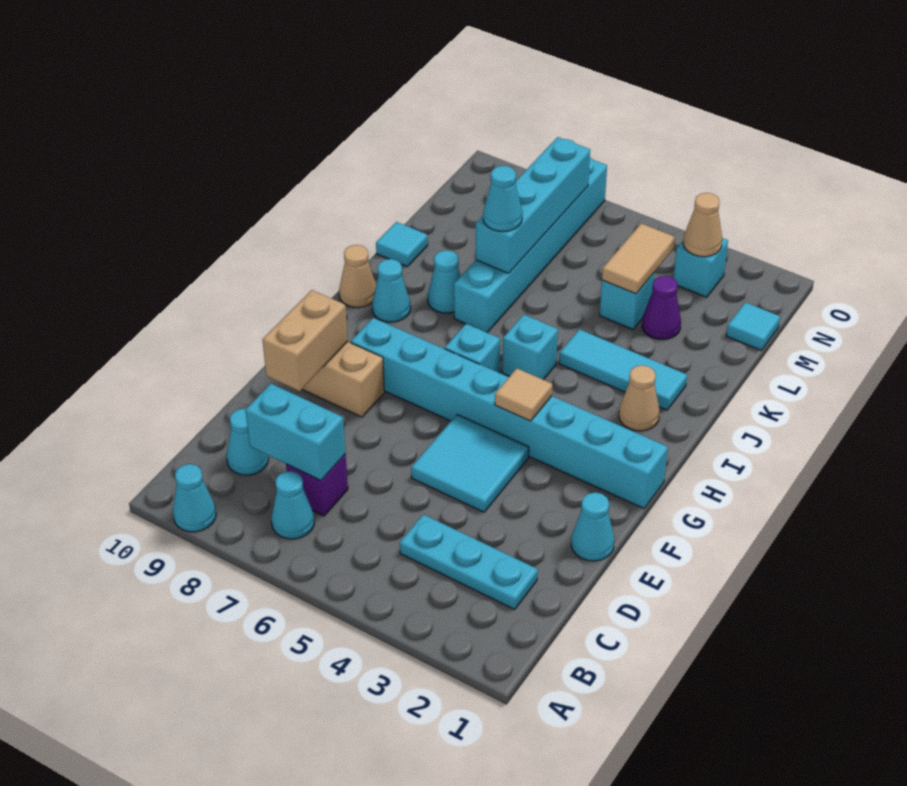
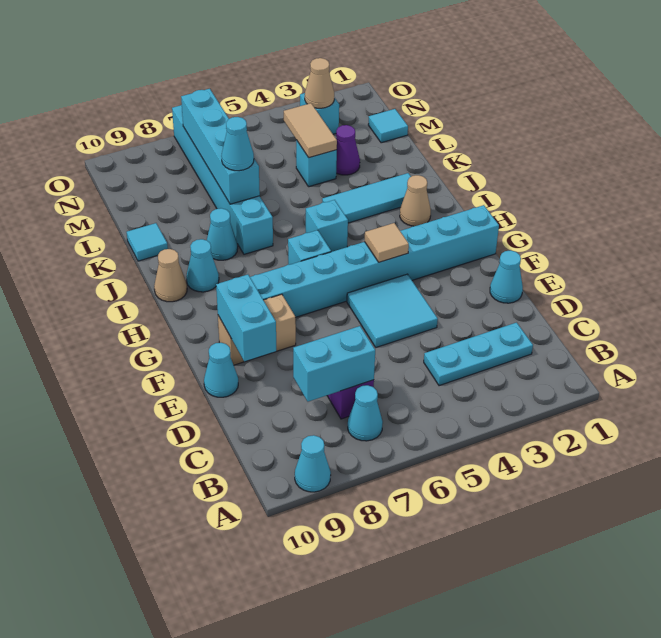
cyan cone C9 level 1 -> cyan cone E10 level 1
tan brick E9:F9 level 2 -> cyan brick E9:F9 level 2

